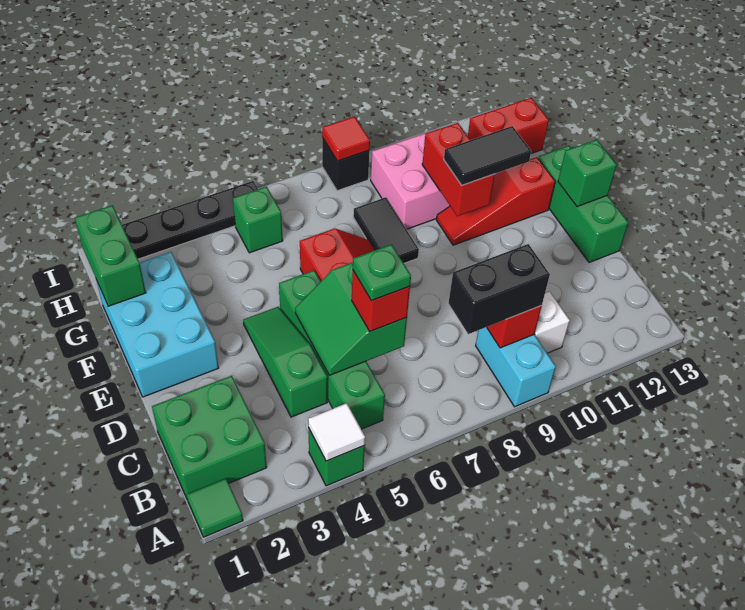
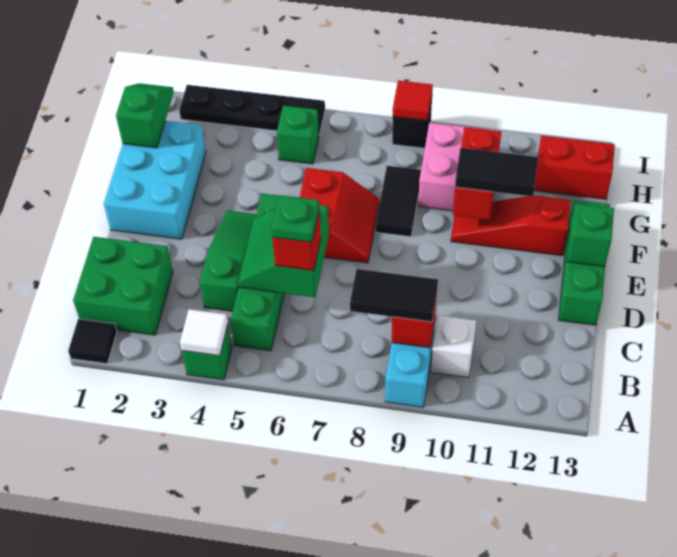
green tile A1 level 1 -> black tile A1 level 1
black brick B8:B9 level 3 -> black tile B8:B9 level 3
green brick G1:H1 level 2 -> green slope G1:H1 level 2 top G

